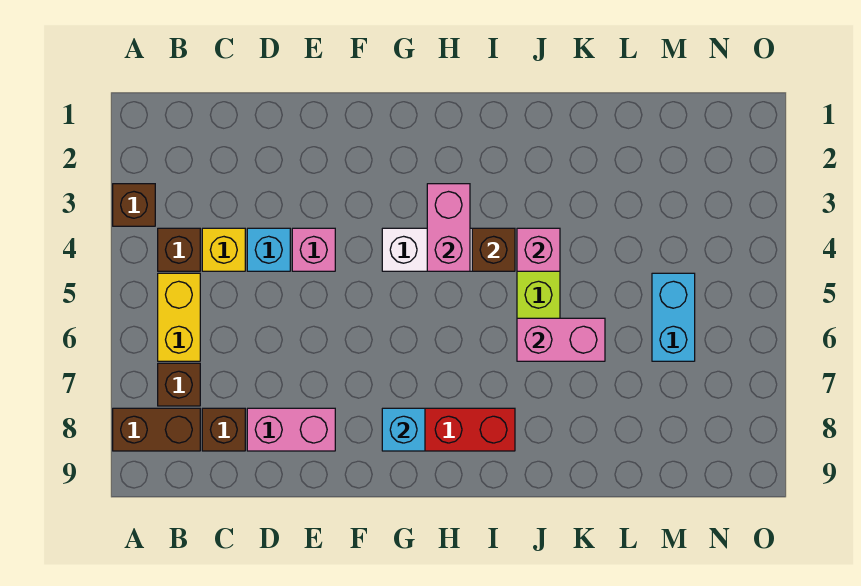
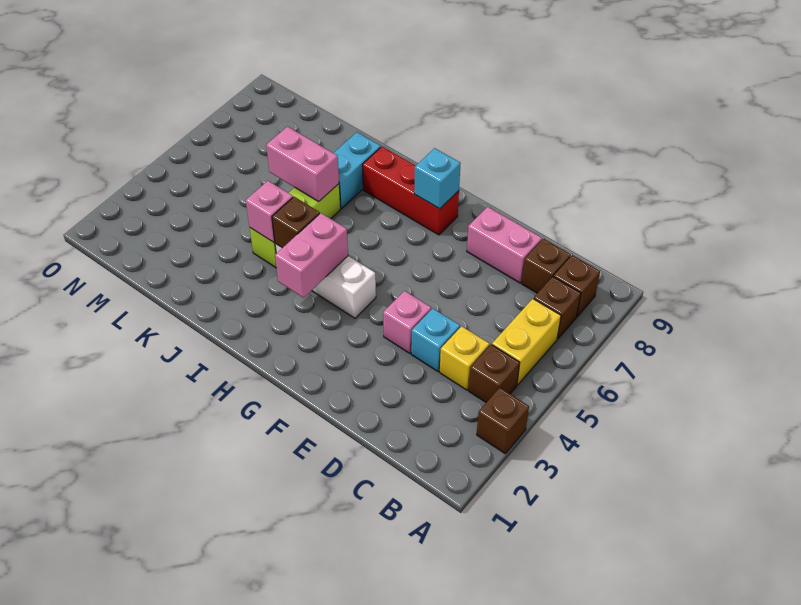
brown brick A8:B8 level 1 -> brown brick B8 level 1
cyan brick M5:M6 level 1 -> cyan brick J7:J8 level 1

